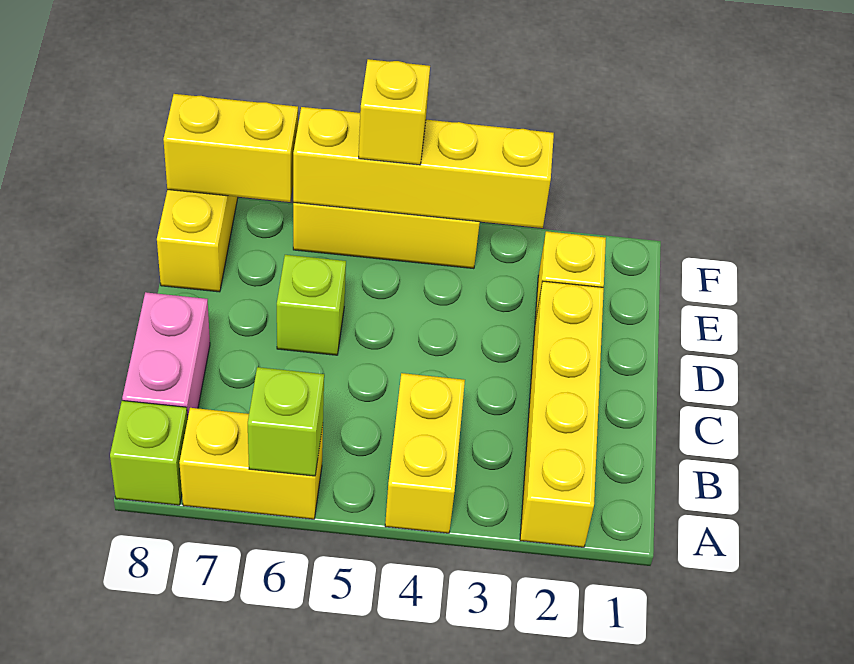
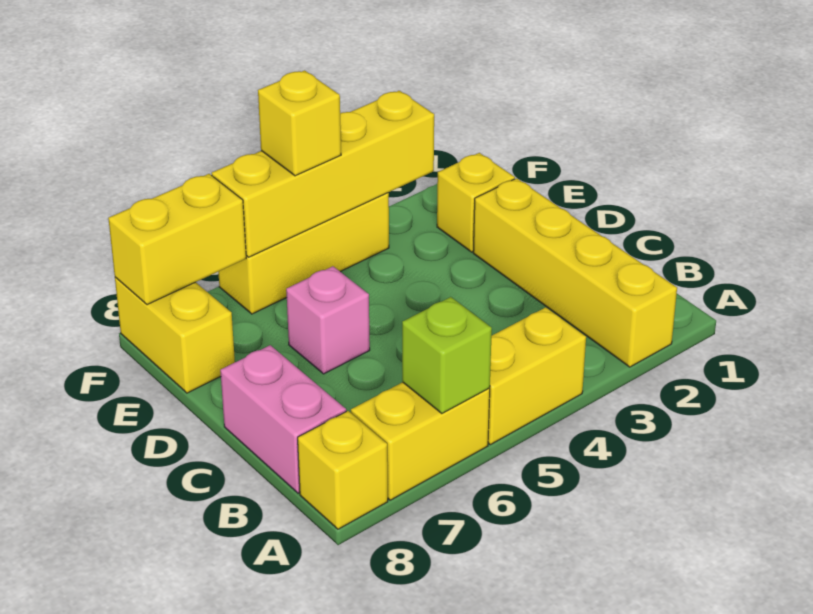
yellow brick A4:B4 level 1 -> yellow brick A4:A5 level 1
lime brick A8 level 1 -> yellow brick A8 level 1
lime brick D6 level 1 -> pink brick D6 level 1

